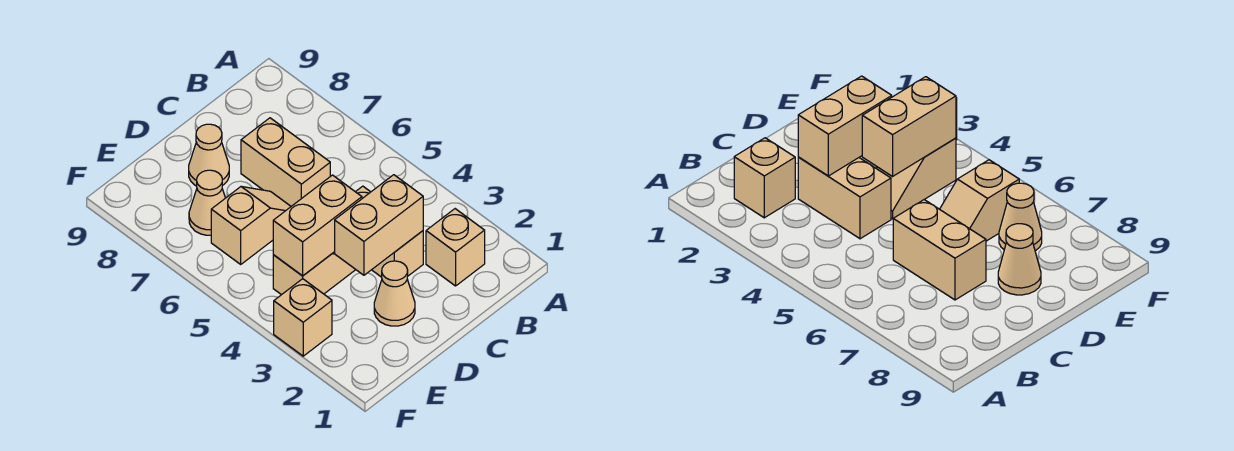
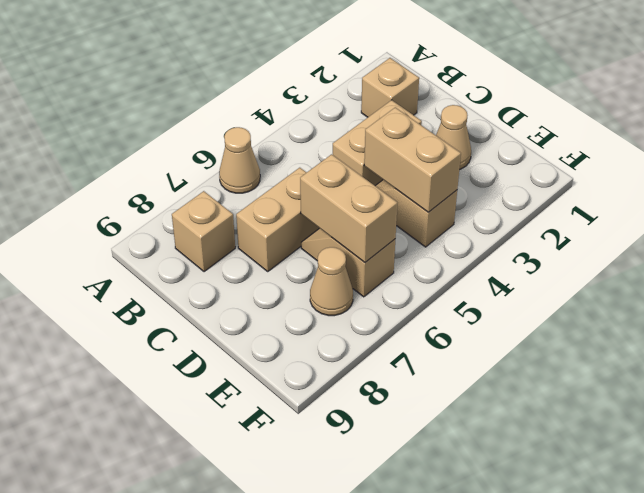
tan brick C3:D3 level 2 -> tan brick D6:E6 level 2
tan cone D8 level 1 -> tan cone A6 level 1
tan brick F3 level 1 -> tan brick B8 level 1

